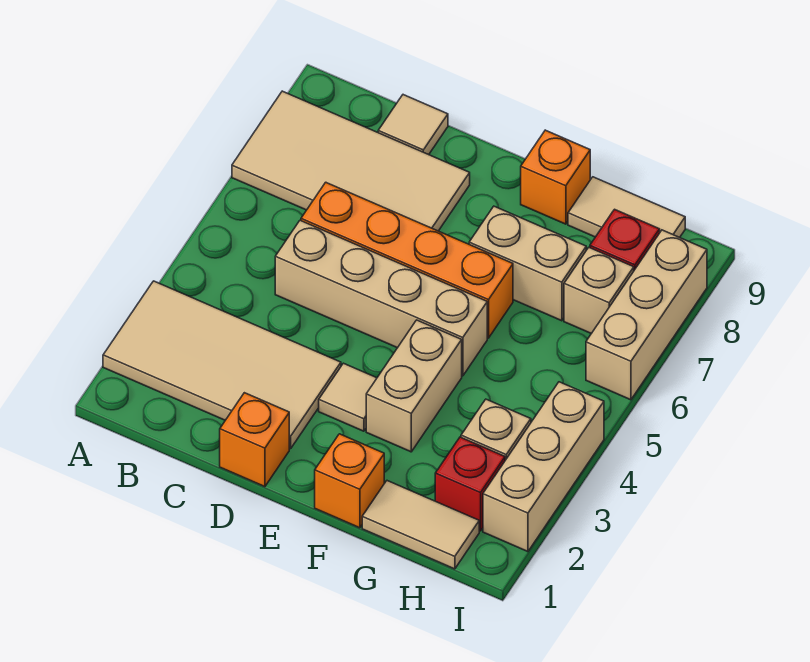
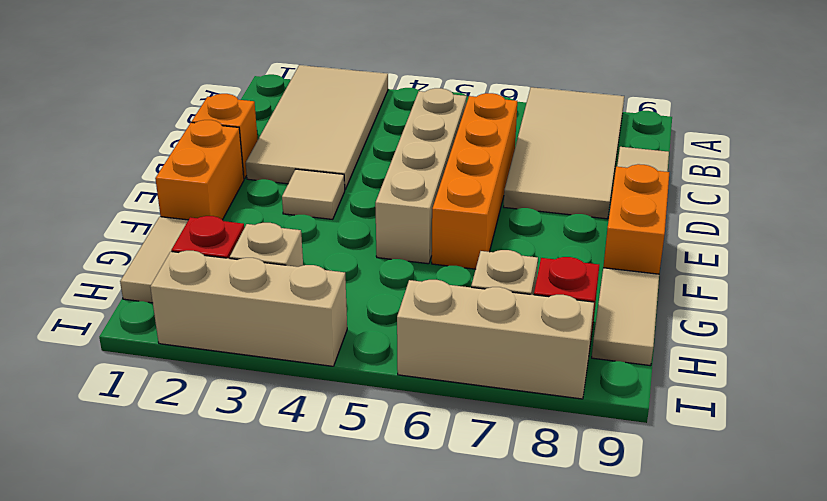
orange brick F1 level 1 -> orange brick E1:F1 level 1
tan brick F3:F4 level 1 -> none
tan brick F7:G7 level 1 -> none
orange brick F9 level 1 -> orange brick E9:F9 level 1

